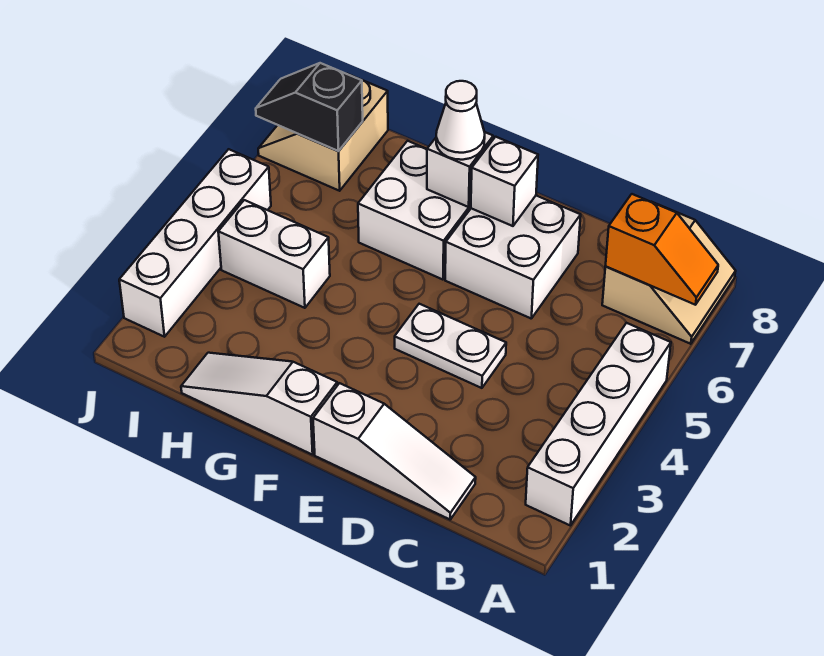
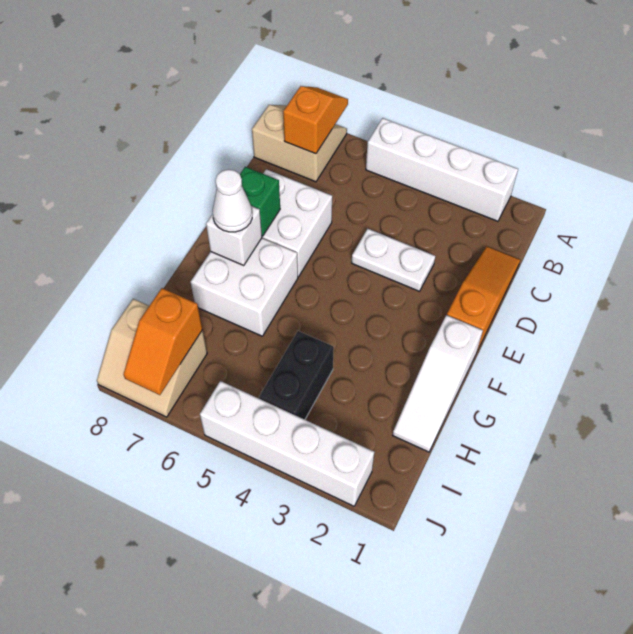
white slope C1:E1 level 1 top E -> orange slope C1:E1 level 1 top E
white plate D4:E4 level 1 -> white plate D3:D4 level 1
white brick E7 level 2 -> green brick E7 level 2
white brick H4:I4 level 1 -> black brick H4:I4 level 1
black slope I7:J7 level 2 top I -> orange slope I7:J7 level 2 top I

